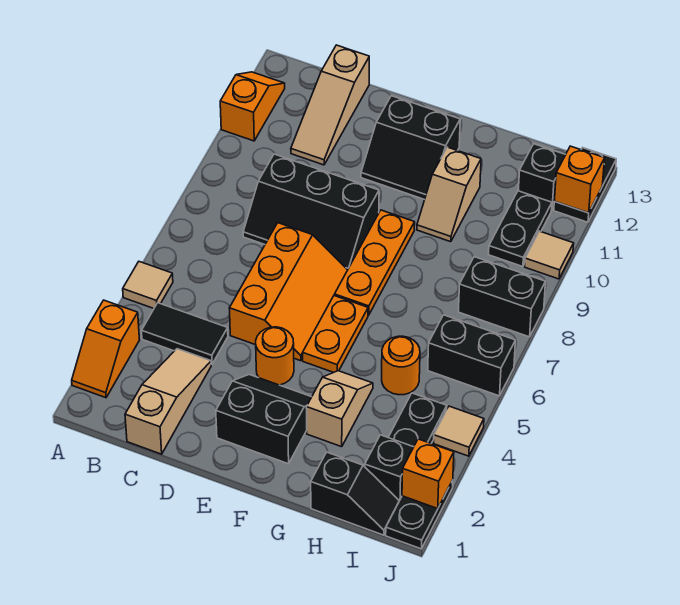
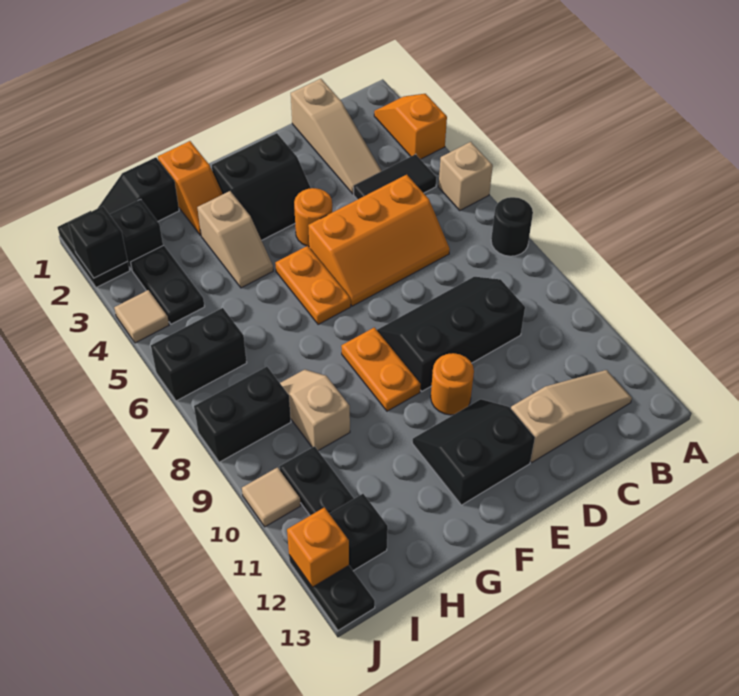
tan tile A5 level 1 -> tan brick A5 level 1
none -> black round brick A7 level 1
orange slope A11:A12 level 1 top 11 -> orange slope G1:G2 level 1 top 1
tan slope C11:C13 level 1 top 13 -> tan slope B12:D12 level 1 top D
orange slope D5:E7 level 1 top D -> orange slope C5:E6 level 1 top 5
orange plate F7:F9 level 1 -> orange plate F8:F9 level 1
tan slope G10:G11 level 1 top 11 -> tan slope H8:H9 level 1 top 9
orange round brick H5 level 1 -> orange round brick E10 level 1
orange brick J2 level 2 -> black brick J2 level 2

